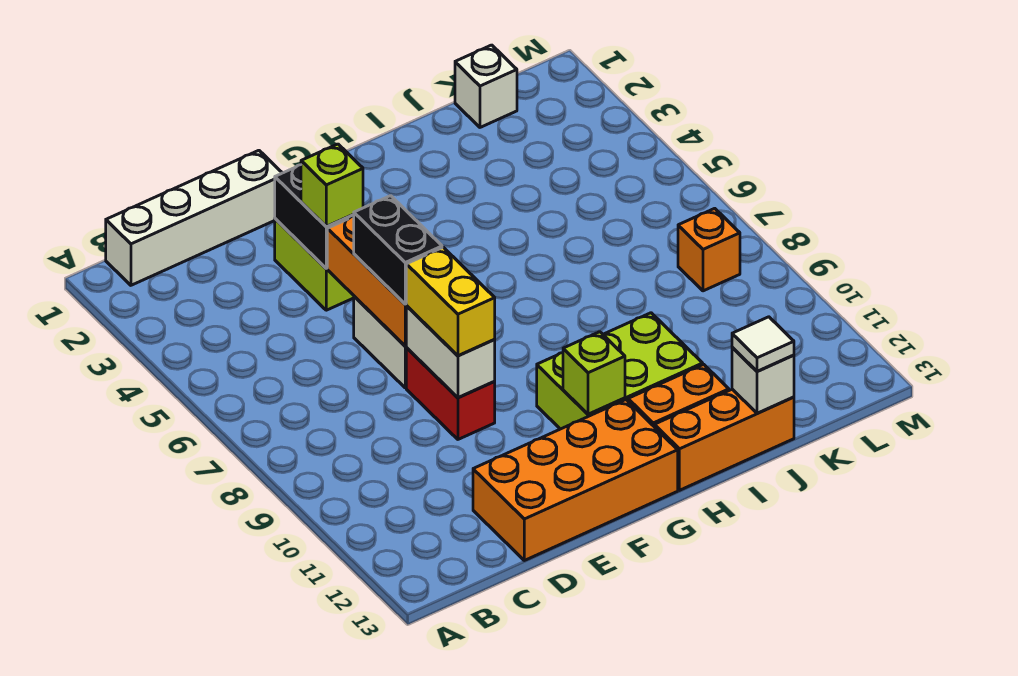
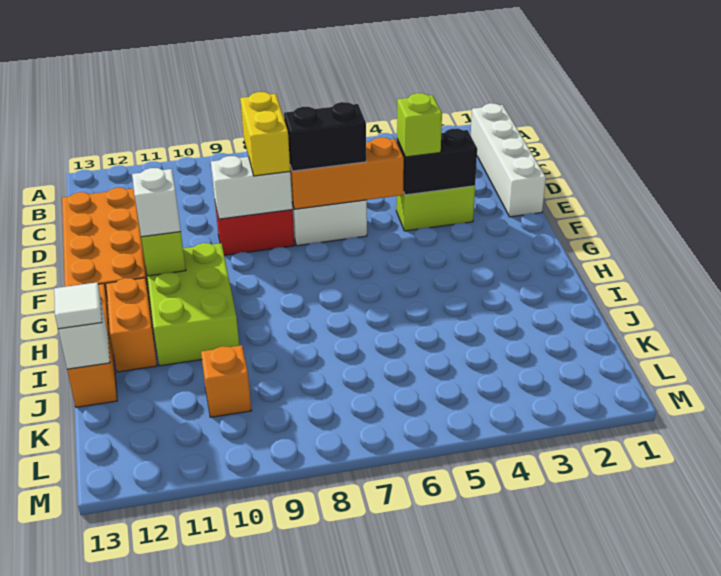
yellow brick E8:E9 level 3 -> yellow brick D8:E8 level 3
white brick K1 level 1 -> white brick G11 level 3
orange brick L8 level 1 -> orange brick K10 level 1

